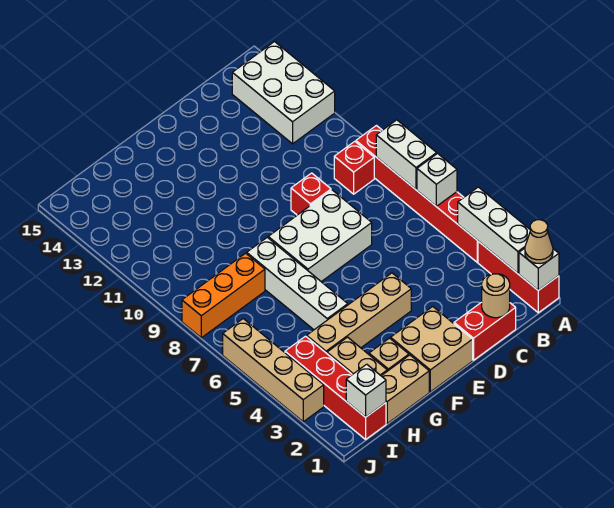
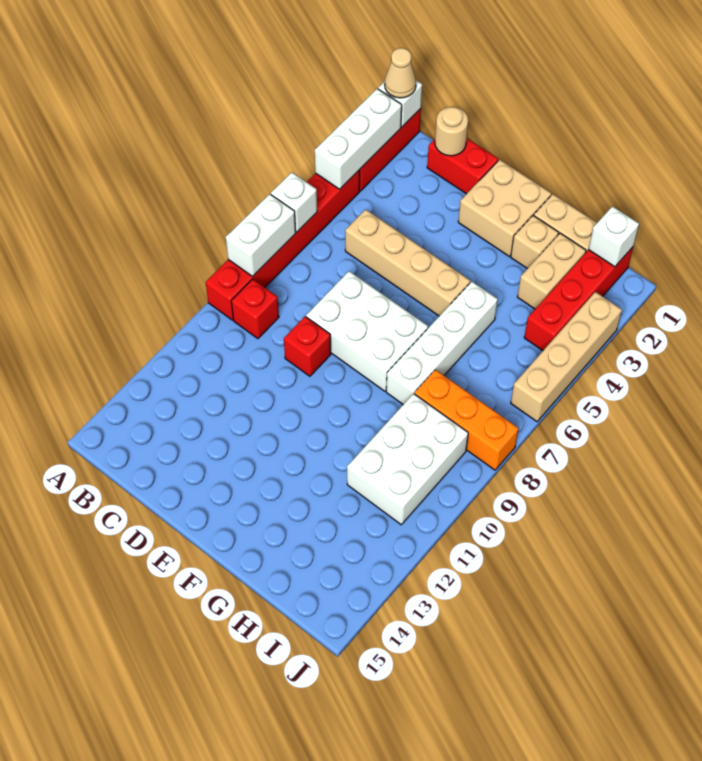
white brick A12:B14 level 1 -> white brick H9:I11 level 1
tan brick E4:H4 level 1 -> tan brick C5:F5 level 1

